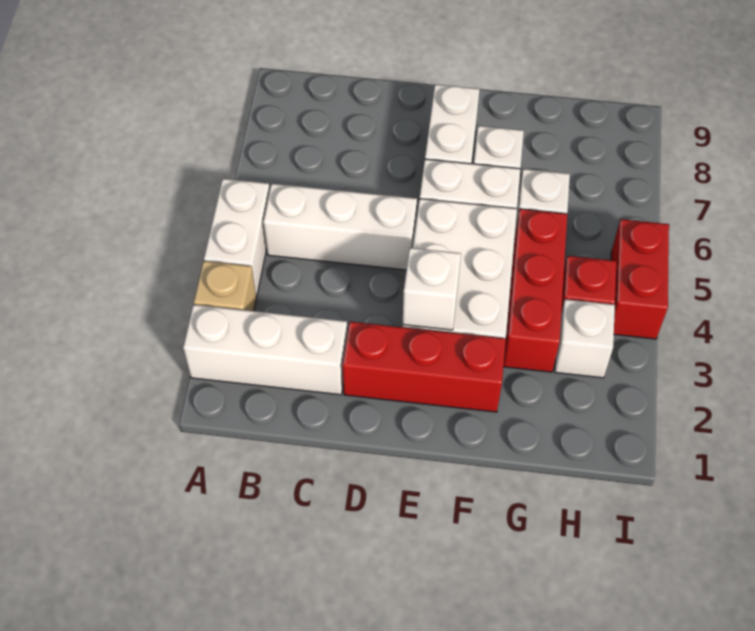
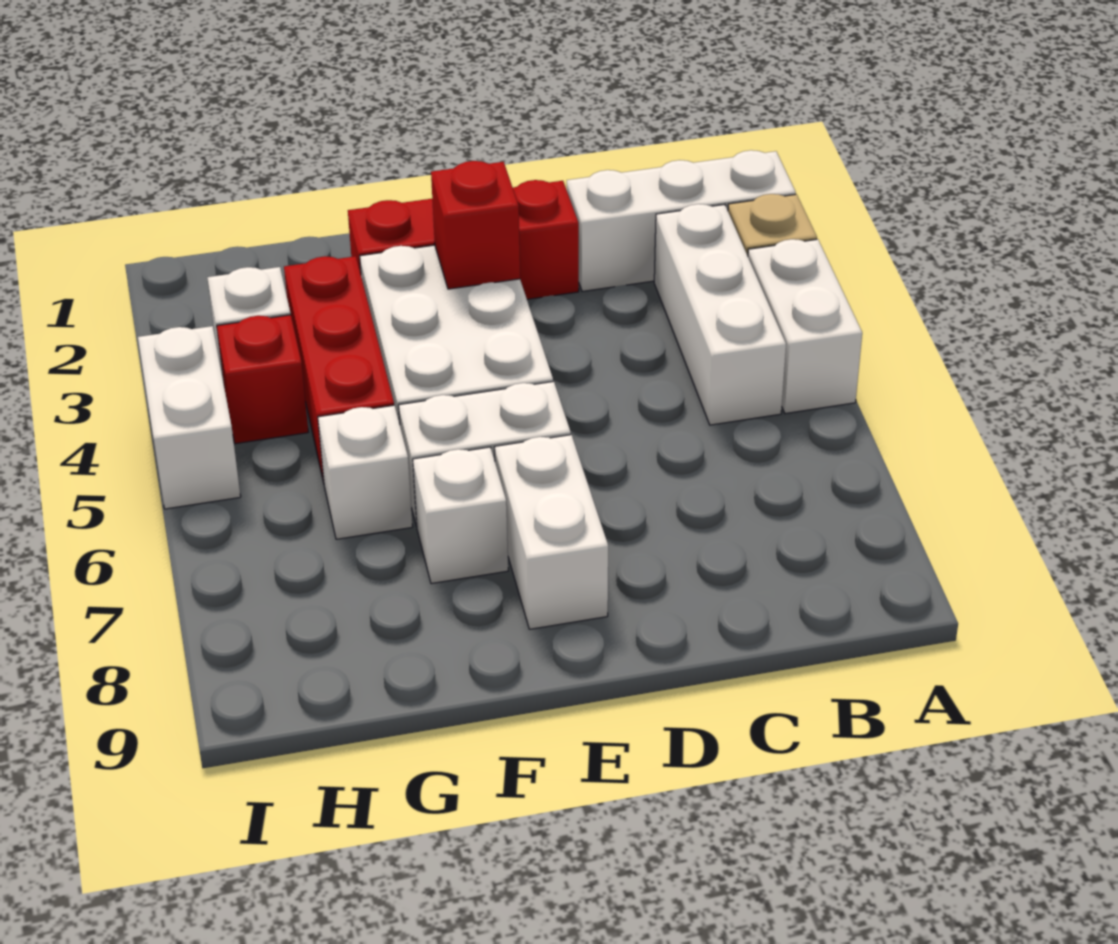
white brick B5:D5 level 1 -> white brick B3:B5 level 1
white brick E3 level 2 -> red brick E3 level 2
red brick I4:I5 level 1 -> white brick I4:I5 level 1

